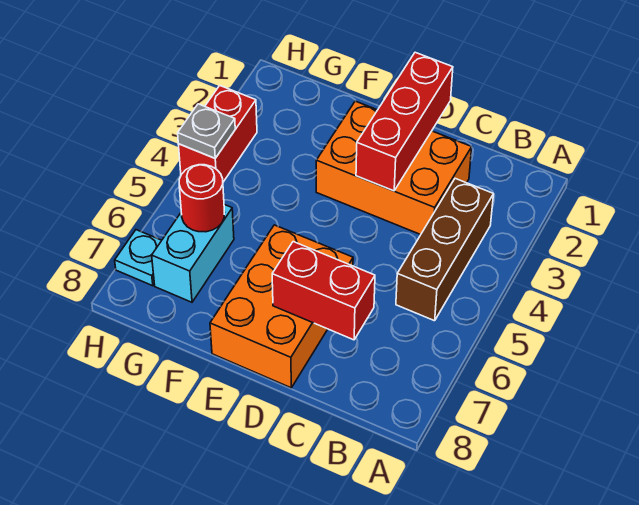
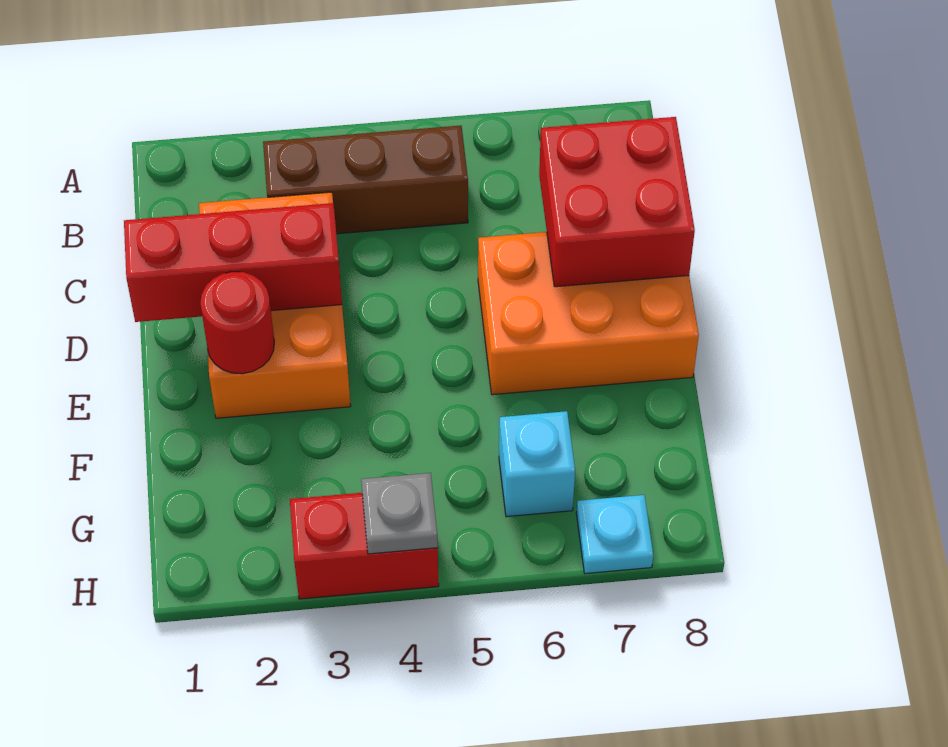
red brick C7:D7 level 2 -> red brick C7:D8 level 2
cyan brick G6:G7 level 1 -> cyan brick G6 level 1
red round brick G6 level 2 -> red round brick E2 level 2

